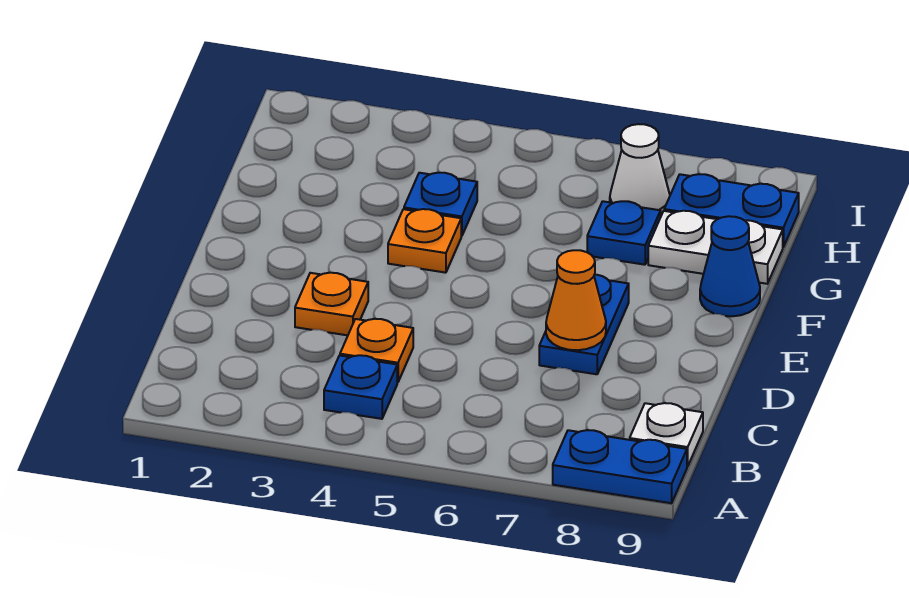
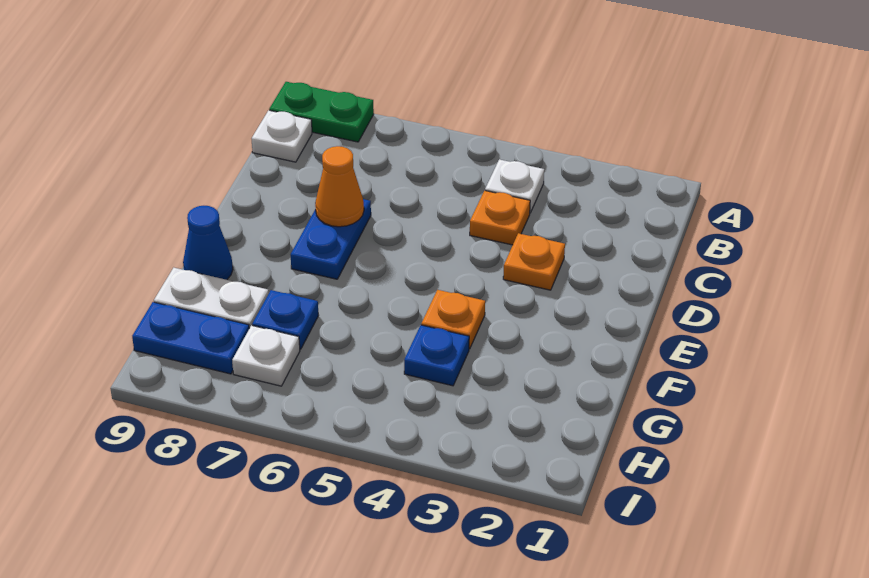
blue plate A8:A9 level 1 -> green plate A8:A9 level 1
blue plate B4 level 1 -> white plate B4 level 1
white cone H7 level 1 -> white plate H7 level 1

